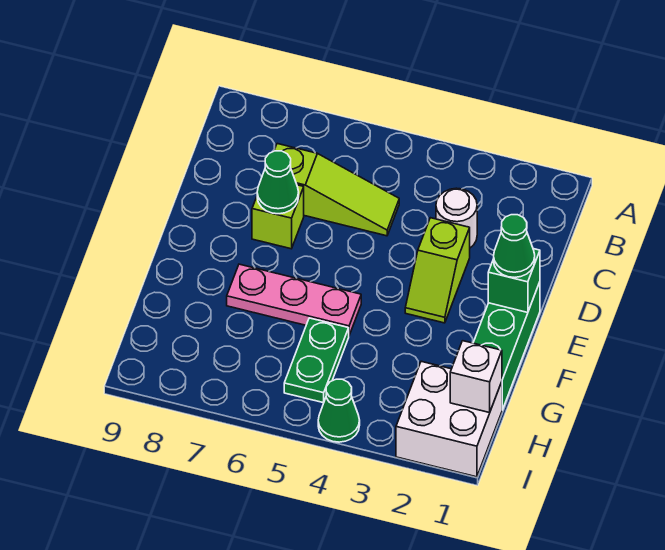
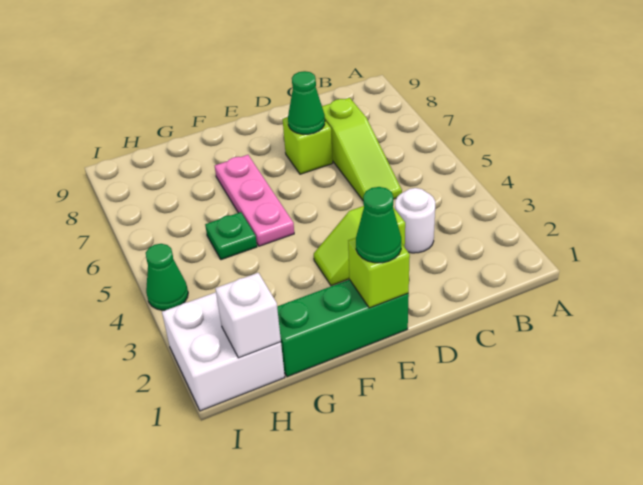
green brick E1 level 2 -> lime brick E1 level 2
green plate G5:H5 level 1 -> green plate G5 level 1

